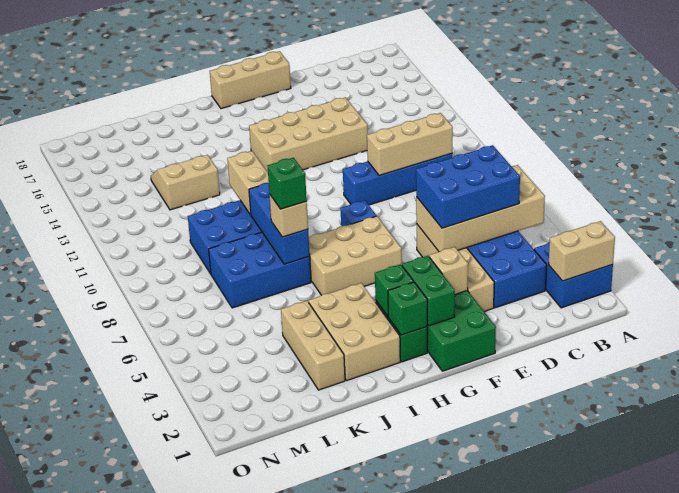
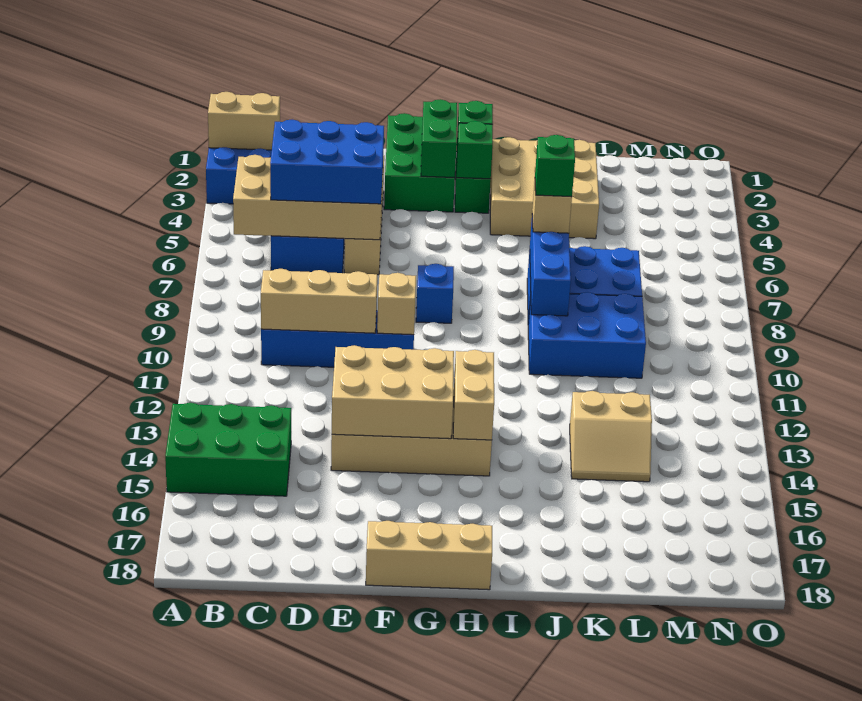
none -> green brick A14:C15 level 1
tan brick F3 level 2 -> tan brick F10 level 2
tan brick G6:I7 level 1 -> tan brick E13:G14 level 2
tan brick J10:J11 level 2 -> tan brick H13:H14 level 2

